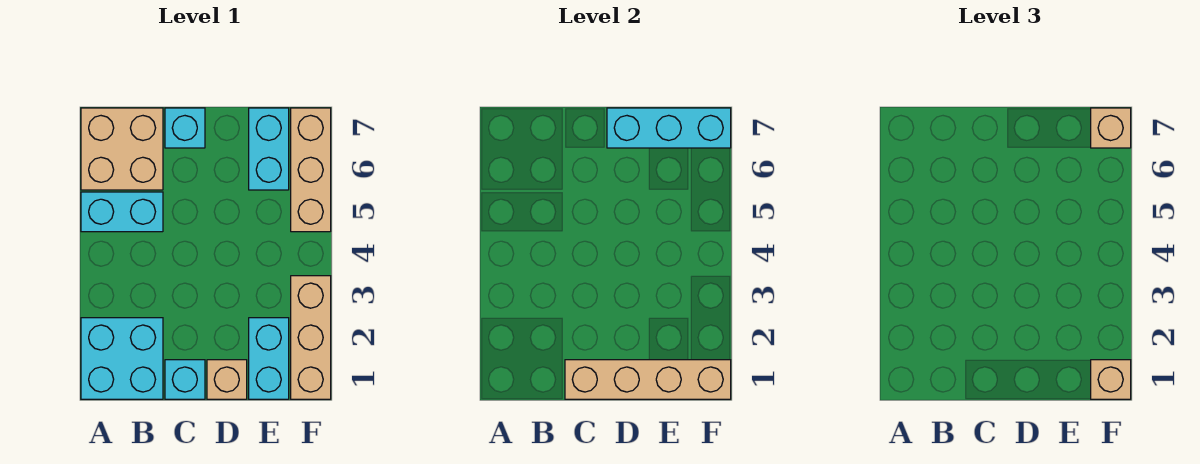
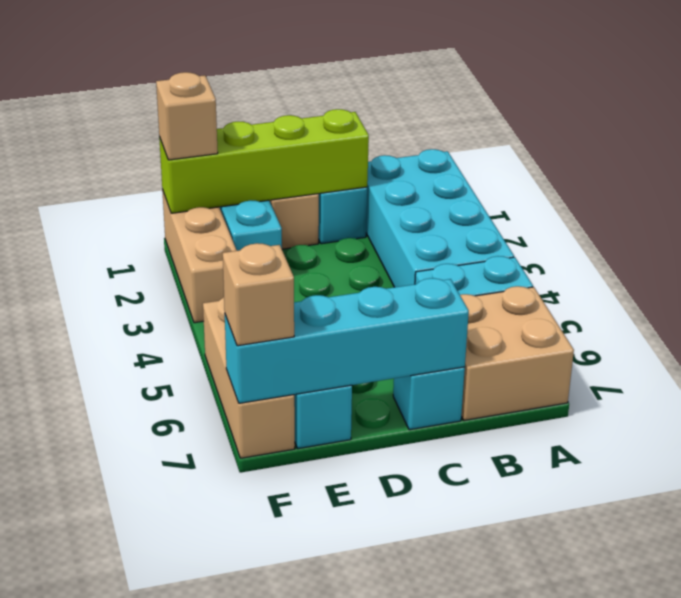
cyan brick A1:B2 level 1 -> cyan brick A1:B4 level 1
tan brick C1:F1 level 2 -> lime brick C1:F1 level 2
cyan brick D7:F7 level 2 -> cyan brick C7:F7 level 2

